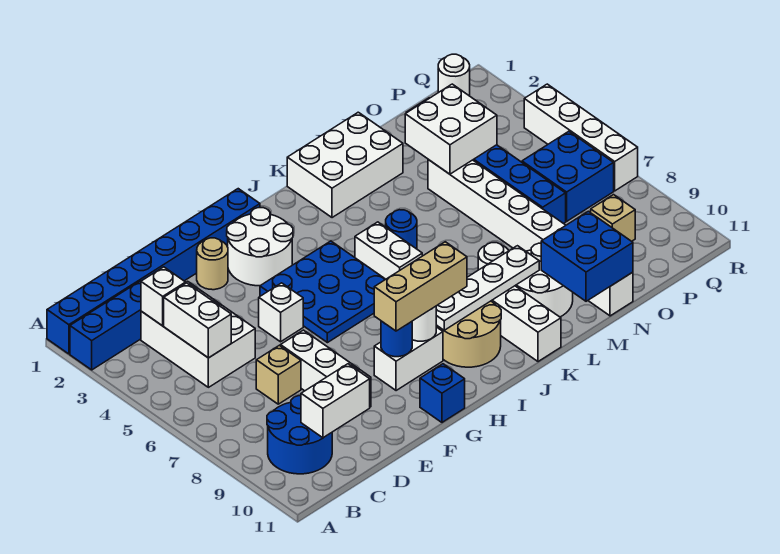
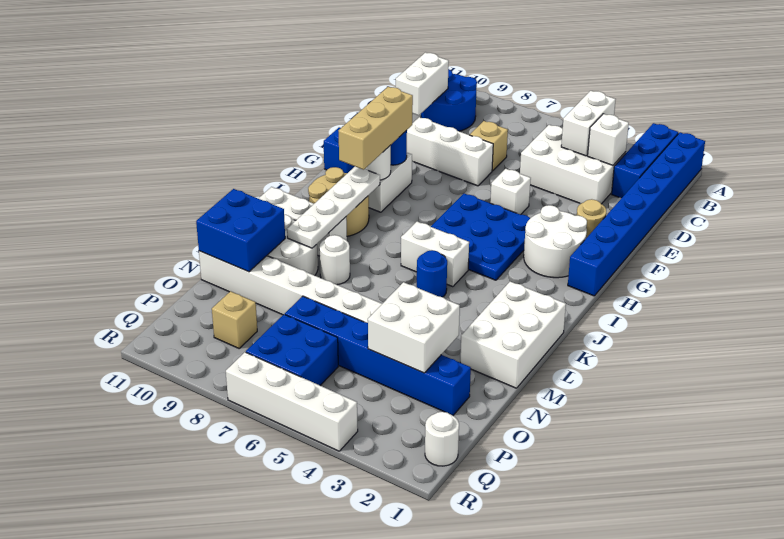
white brick C4:C5 level 2 -> white brick B4:C4 level 2

